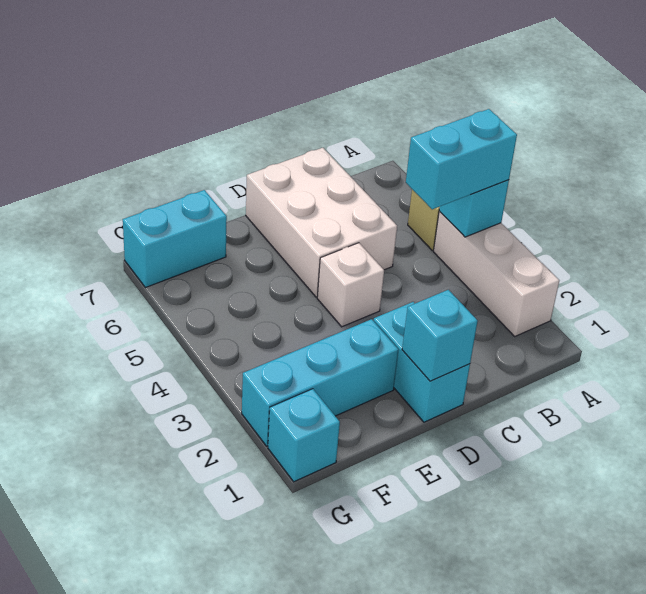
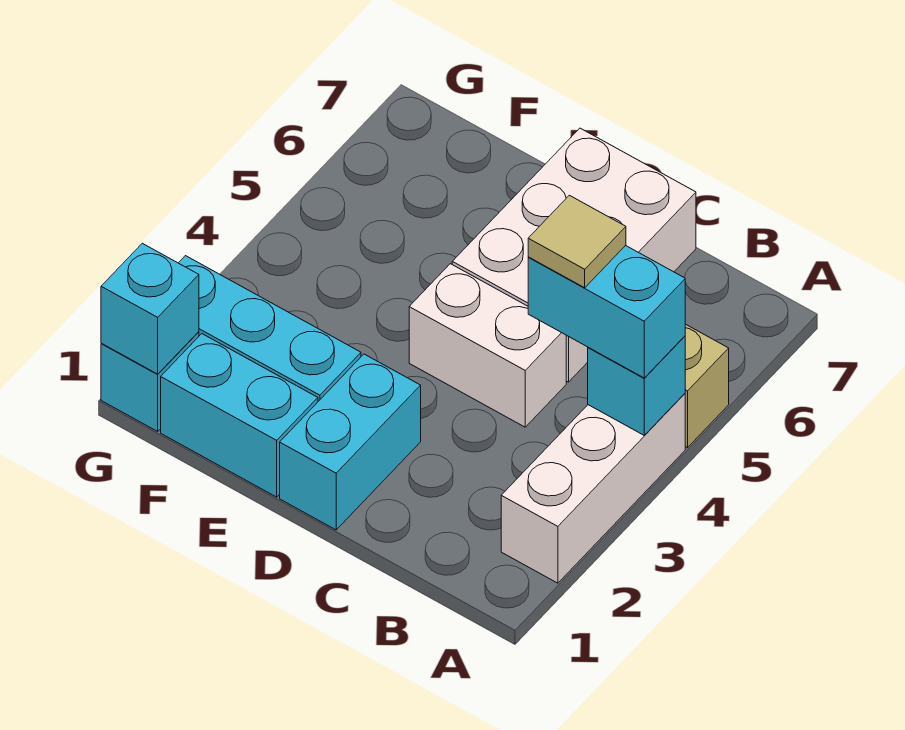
none -> tan tile B4 level 4
cyan brick D1 level 2 -> cyan brick G1 level 2
white brick D4 level 1 -> white brick C4:D4 level 1
cyan brick F7:G7 level 1 -> cyan brick E1:F1 level 1

